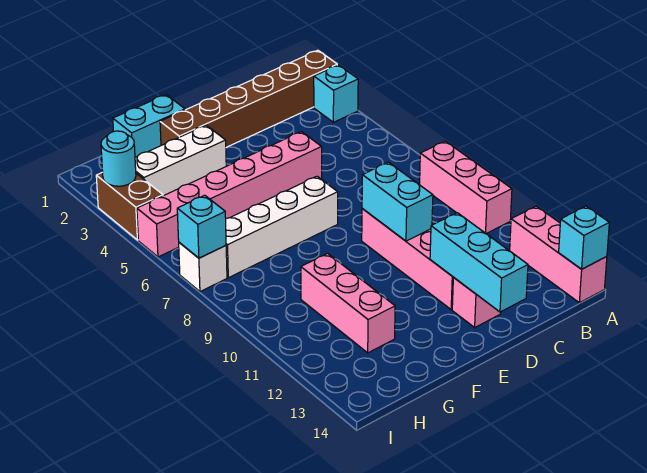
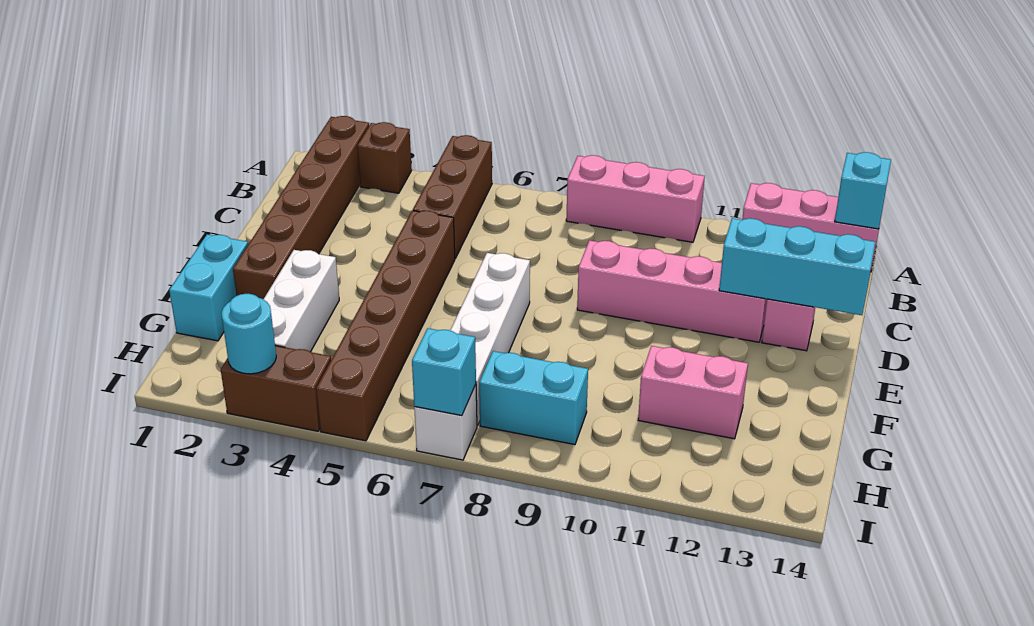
cyan brick A3 level 1 -> brown brick A3 level 1
none -> brown brick A5:C5 level 1
pink brick D5:I5 level 1 -> brown brick D5:I5 level 1
cyan brick D9:D10 level 2 -> cyan brick H8:H9 level 1
pink brick G10:G12 level 1 -> pink brick G11:G12 level 1

